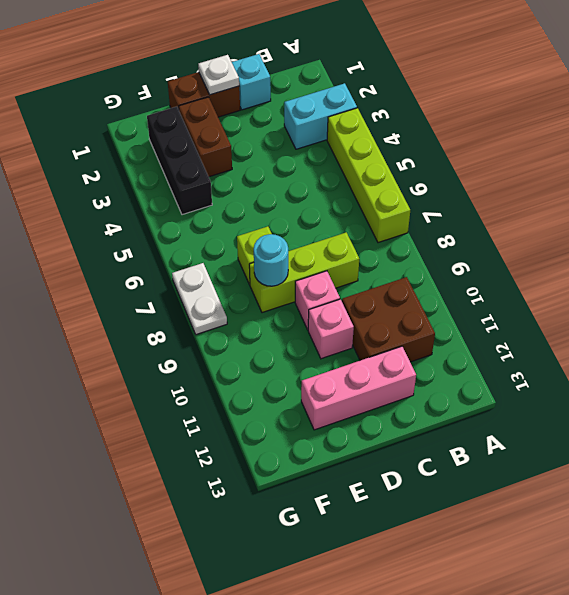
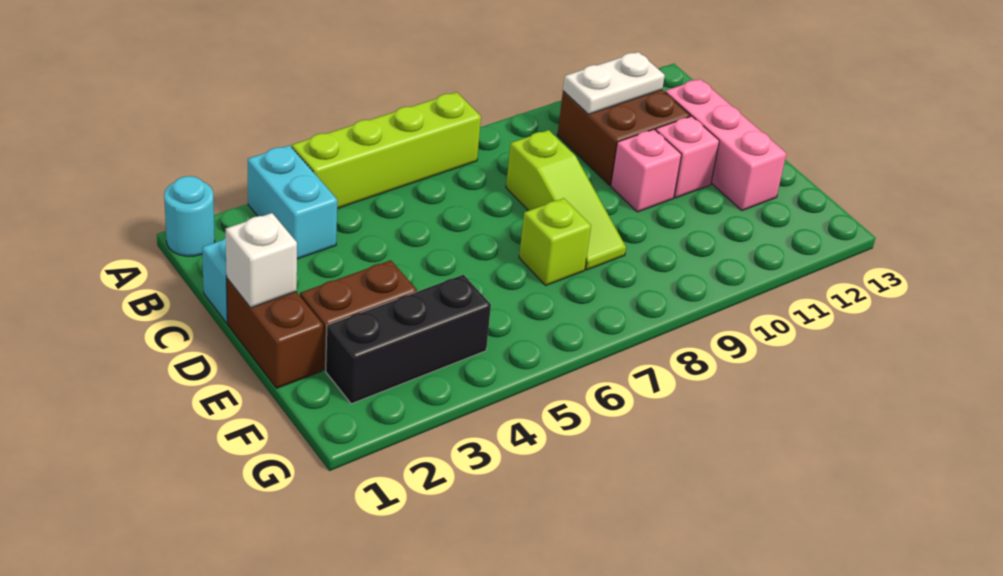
lime brick C8:E8 level 1 -> lime slope C8:E8 level 1 top C
white plate D1 level 2 -> white brick D1 level 2
pink brick D9 level 1 -> pink brick D11 level 1
cyan round brick E8 level 2 -> cyan round brick A1 level 1
white plate G7:G8 level 1 -> white plate B10:B11 level 2

